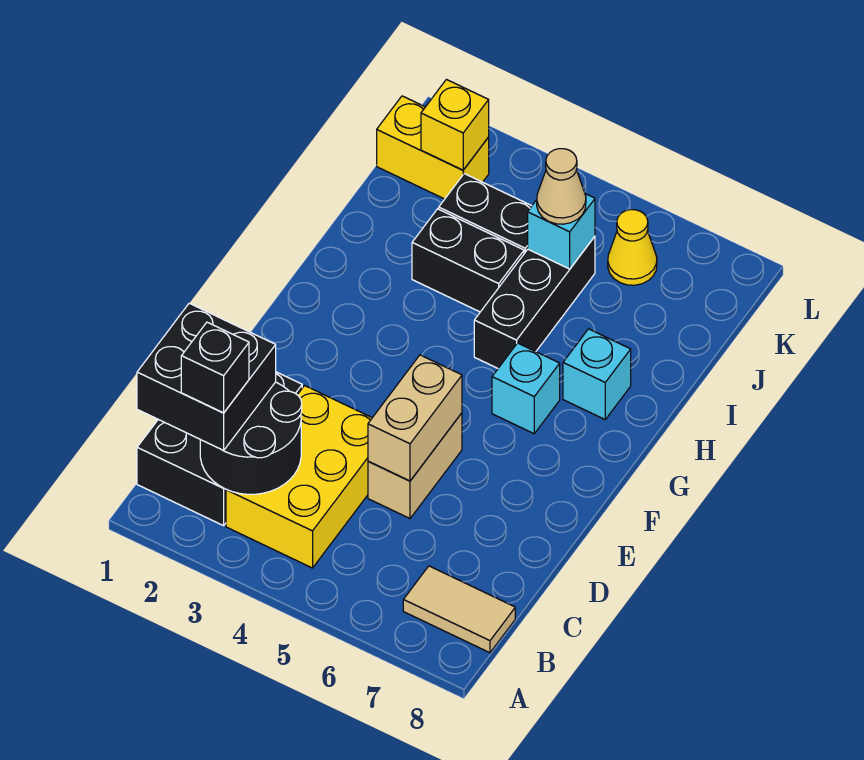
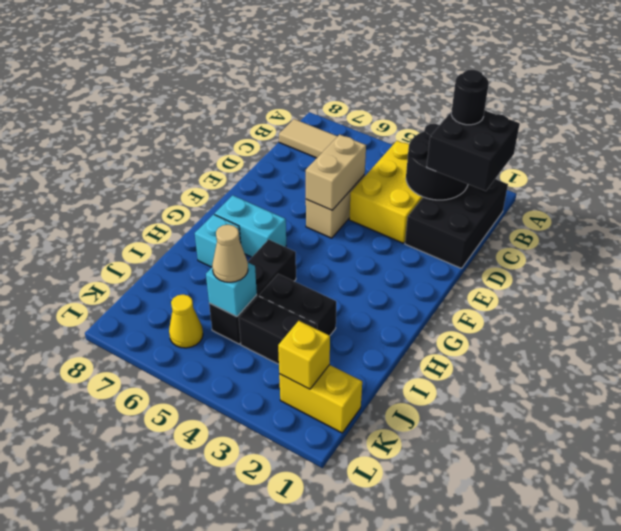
black brick B2 level 4 -> black round brick B2 level 4
cyan brick G6 level 1 -> cyan brick G6:G7 level 1

